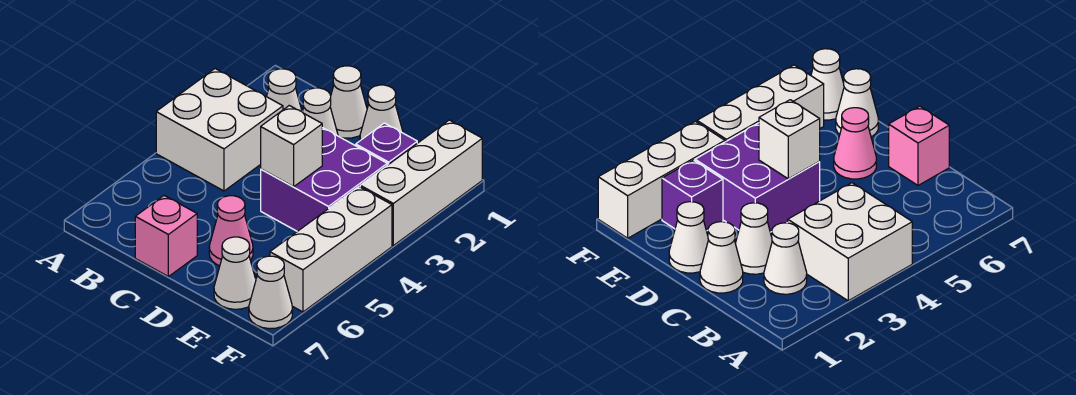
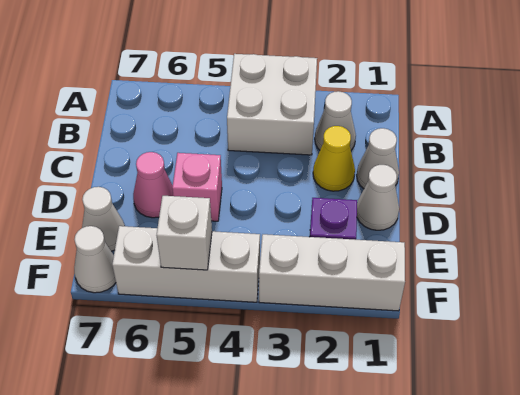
white cone C2 level 1 -> yellow cone C2 level 1
pink brick C7 level 1 -> pink brick D5 level 1
purple brick D3:E4 level 1 -> none
white brick D4 level 2 -> white brick F5 level 2

